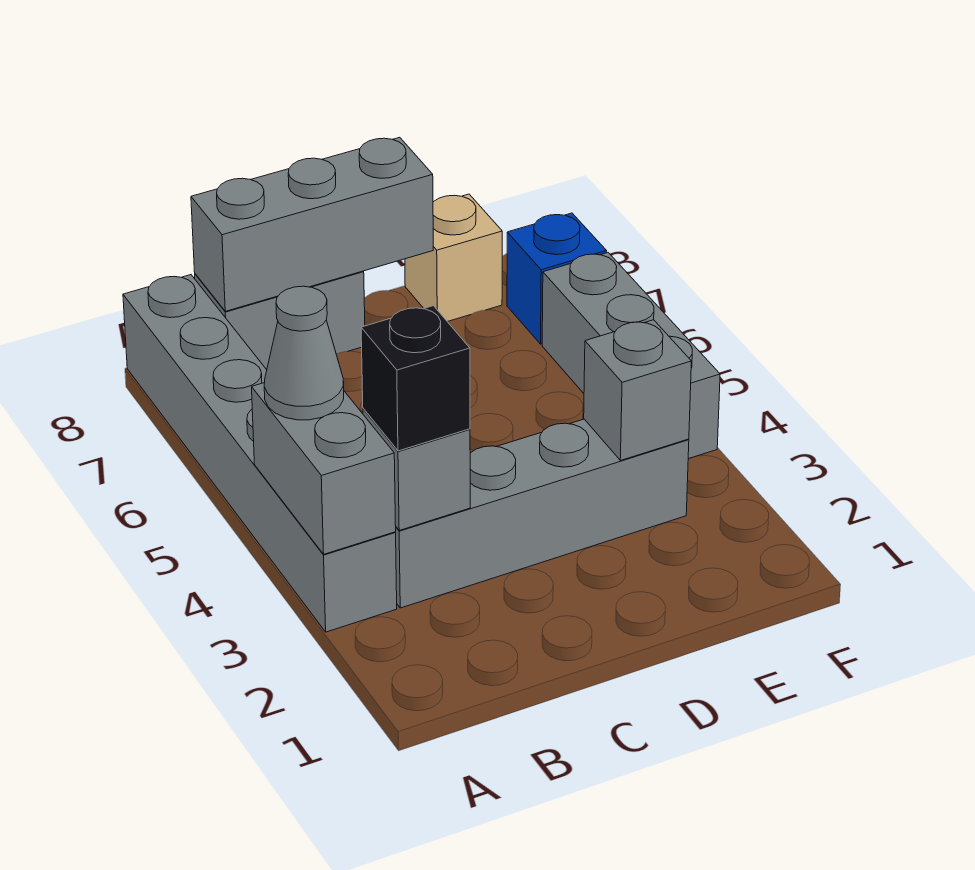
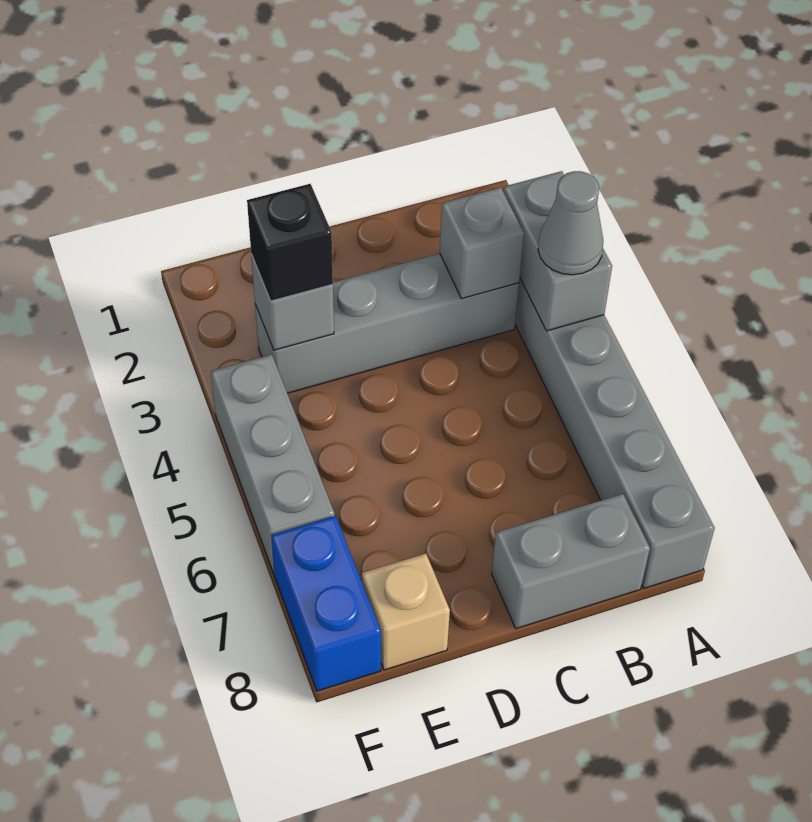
black brick B3 level 3 -> black brick E3 level 3
grey brick B8:D8 level 2 -> none
blue brick F7 level 1 -> blue brick F7:F8 level 1

